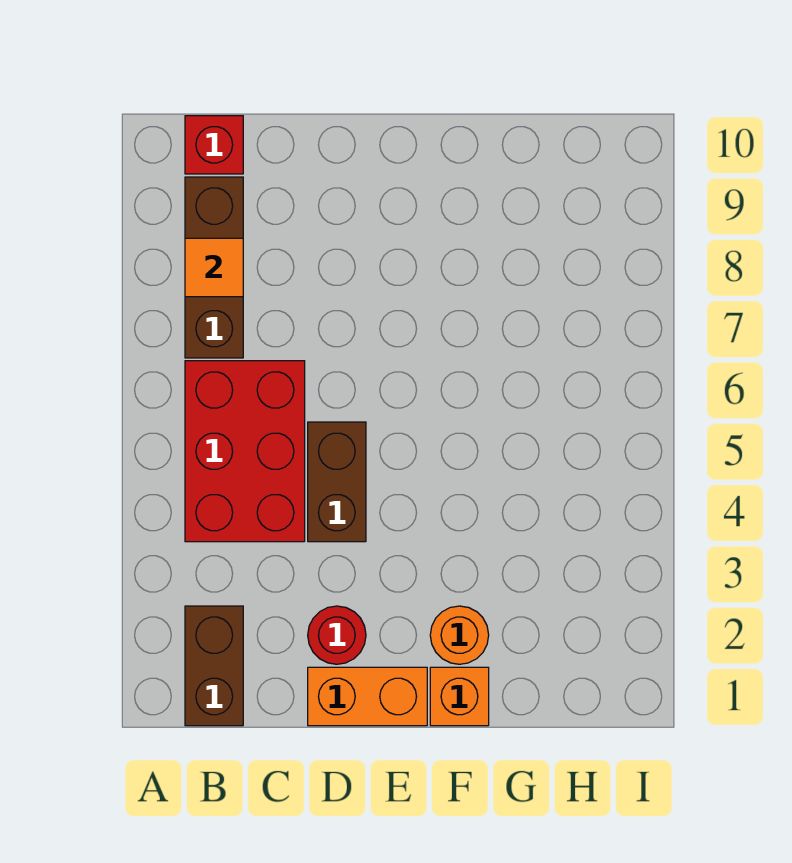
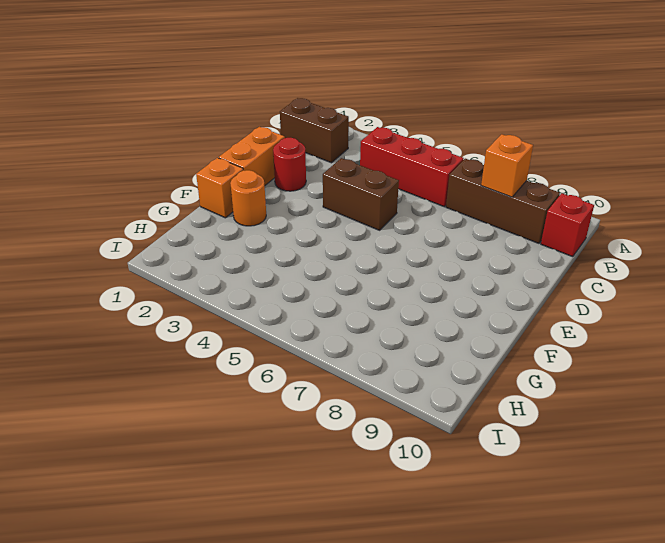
red brick B4:C6 level 1 -> red brick B4:B6 level 1
orange tile B8 level 2 -> orange brick B8 level 2

